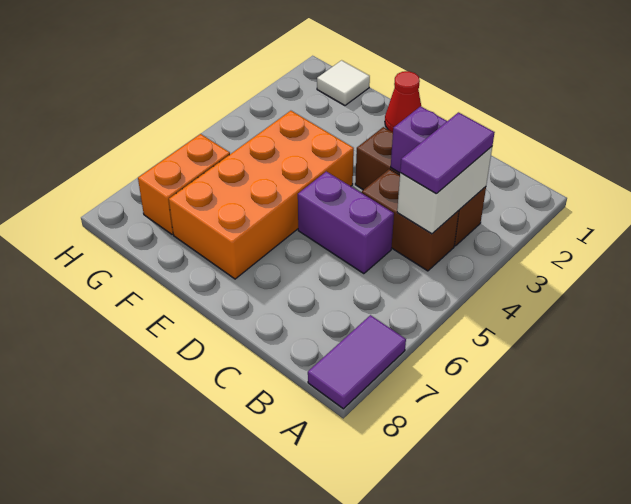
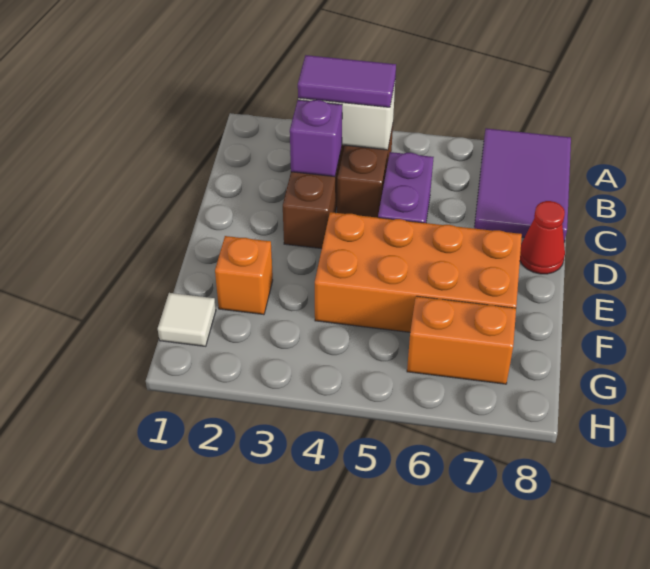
purple tile A7:A8 level 1 -> purple tile A7:C8 level 1
red cone E1 level 1 -> red cone D8 level 1
none -> orange brick F2 level 1

